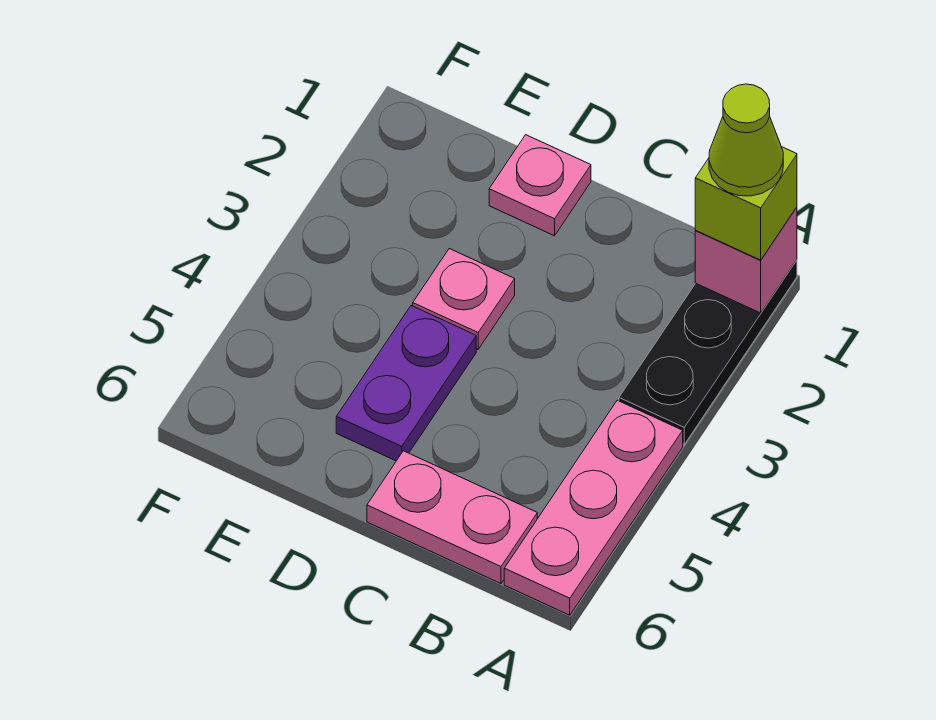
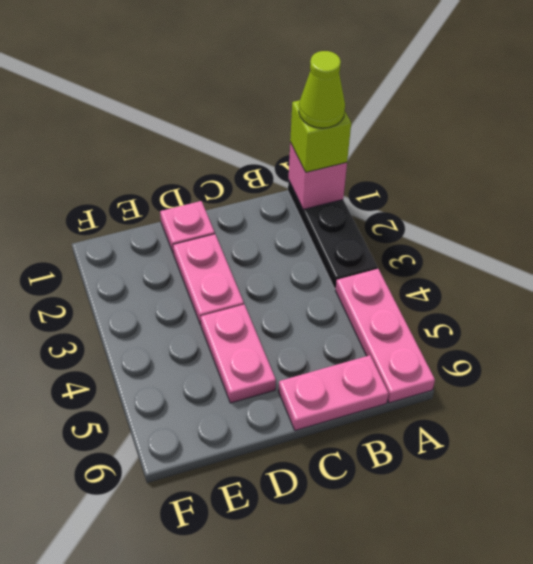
pink plate D3 level 1 -> pink plate D2:D3 level 1
purple plate D4:D5 level 1 -> pink plate D4:D5 level 1

